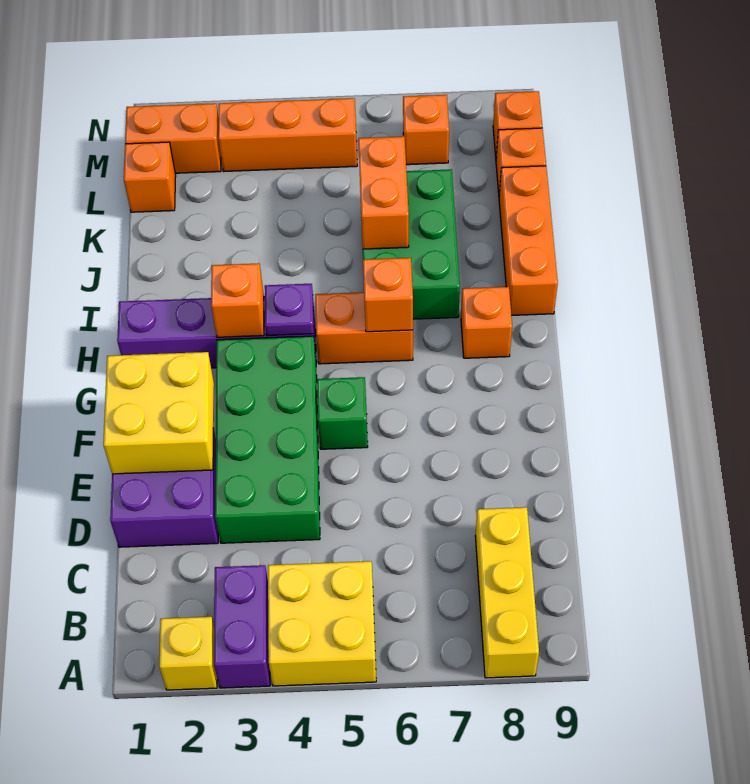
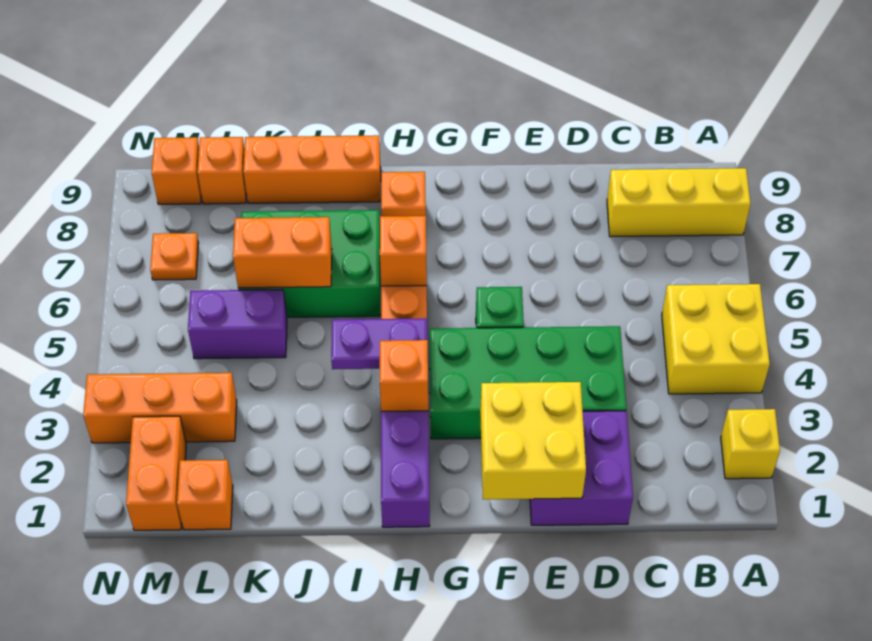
purple brick A3:B3 level 1 -> purple brick K5:L5 level 1
purple plate H4 level 2 -> purple plate H4:I4 level 2
orange brick M3:M5 level 1 -> orange brick L3:N3 level 1
orange brick M7 level 1 -> orange plate M7 level 1

